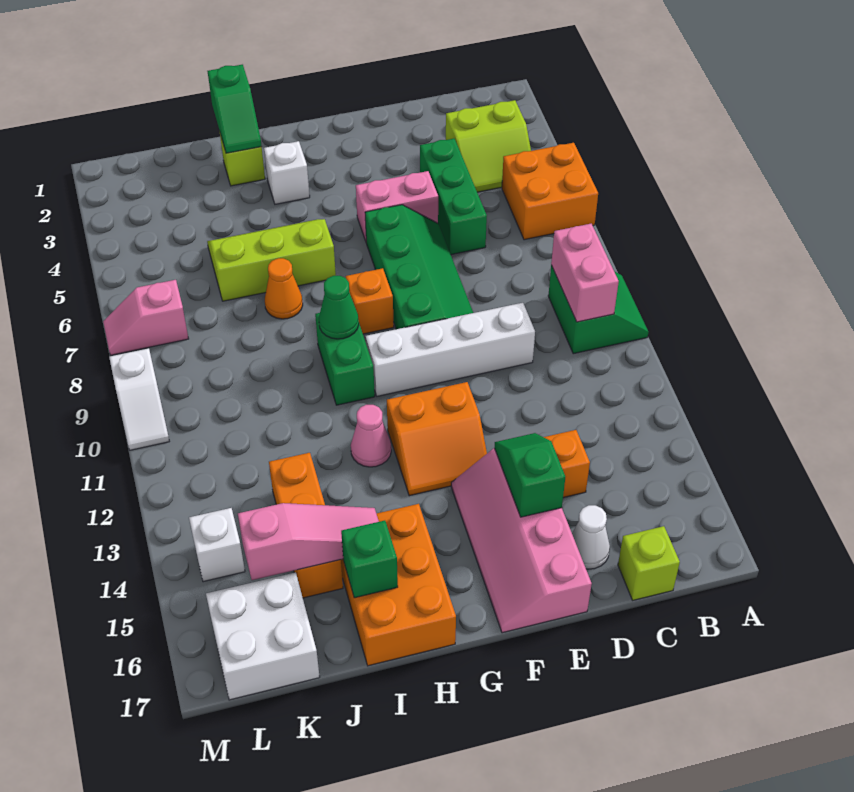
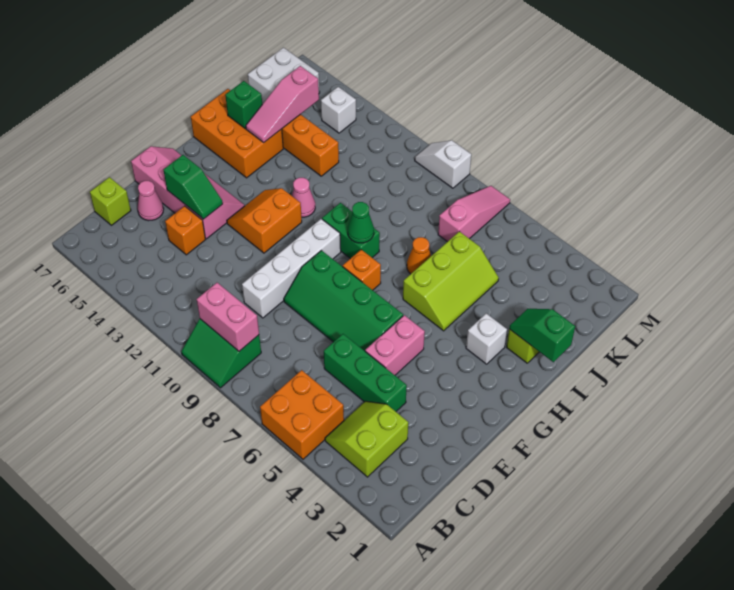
white cone D16 level 1 -> pink cone D16 level 1
pink slope L7:M7 level 1 top L -> pink slope K7:M7 level 1 top K

